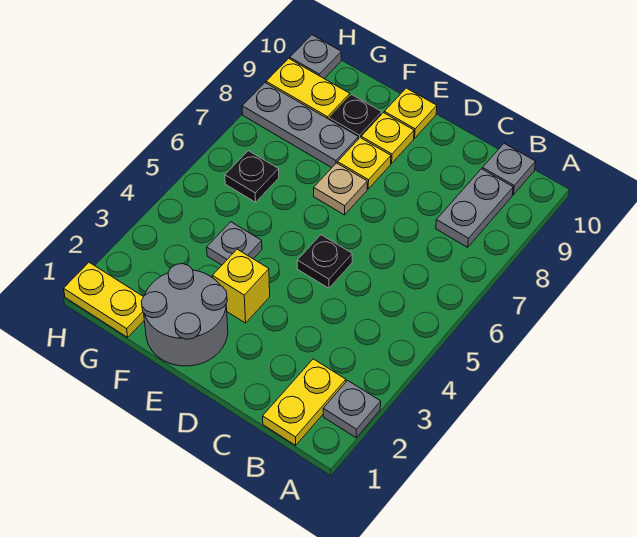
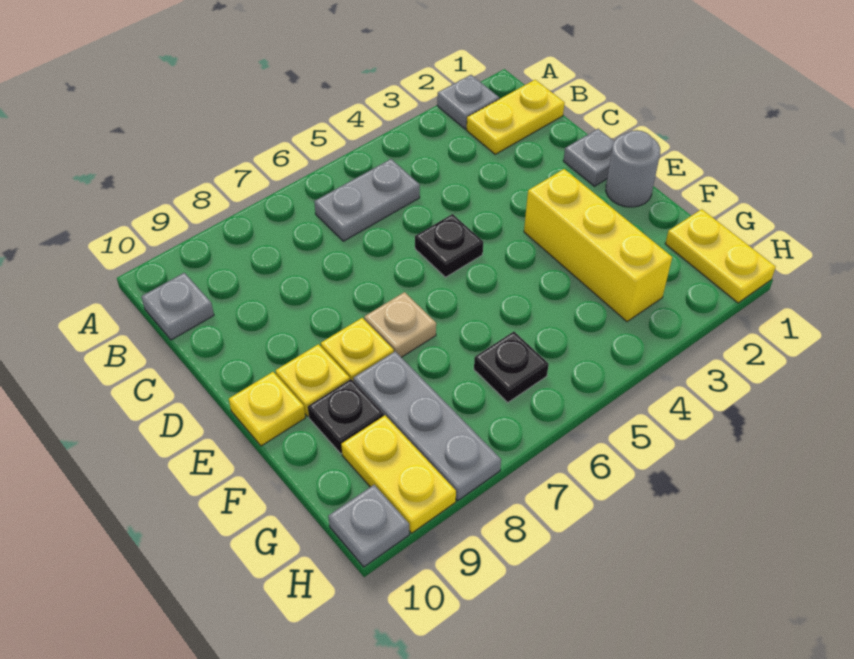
grey plate B8:B9 level 1 -> grey plate B5:B6 level 1
grey round brick E1:F2 level 1 -> grey round brick E1 level 1
yellow brick E3 level 1 -> yellow brick E3:G3 level 1
grey plate F4 level 1 -> grey plate D1 level 1

